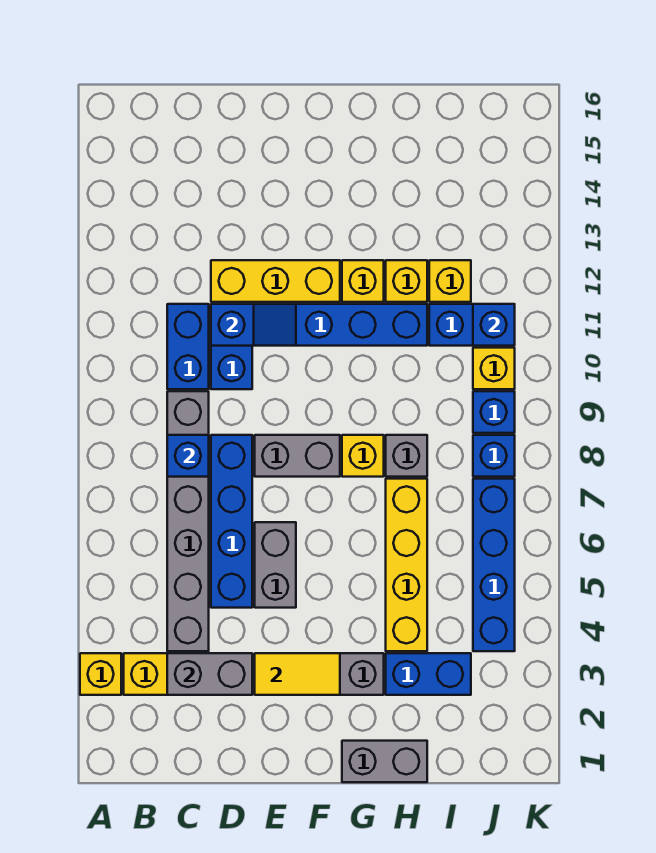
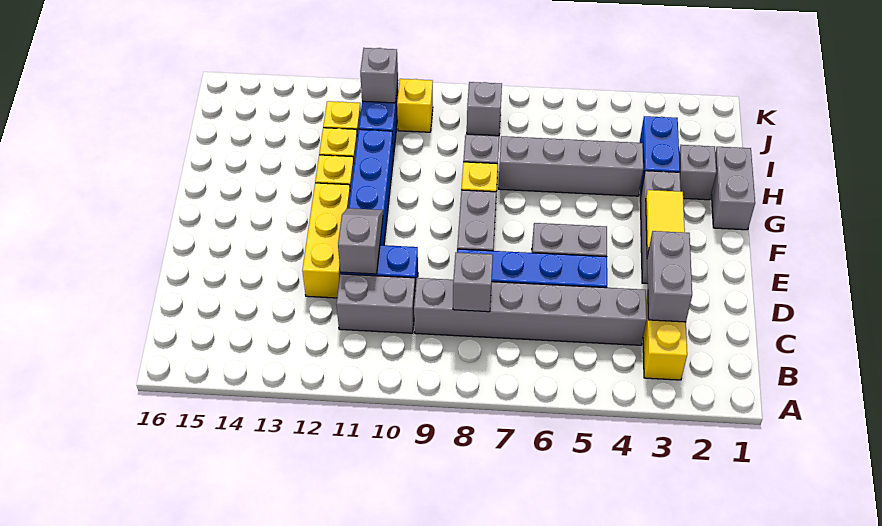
yellow brick A3 level 1 -> none
blue brick C8 level 2 -> grey brick C8 level 2
blue brick C10:C11 level 1 -> grey brick C10:C11 level 1
blue slope D11:E11 level 2 top D -> grey slope D11:E11 level 2 top D
none -> grey brick H2 level 1
yellow brick H4:H7 level 1 -> grey brick H4:H7 level 1
blue brick J4:J7 level 1 -> none
blue brick J8 level 1 -> grey brick J8 level 1
blue brick J9 level 1 -> none
blue brick J11 level 2 -> grey brick J11 level 2

